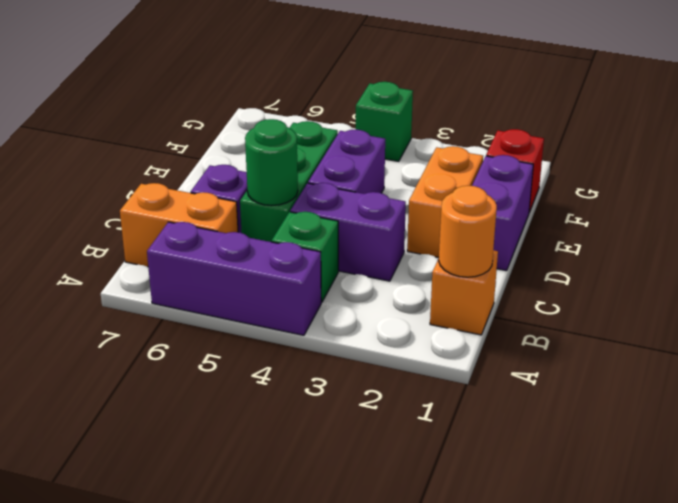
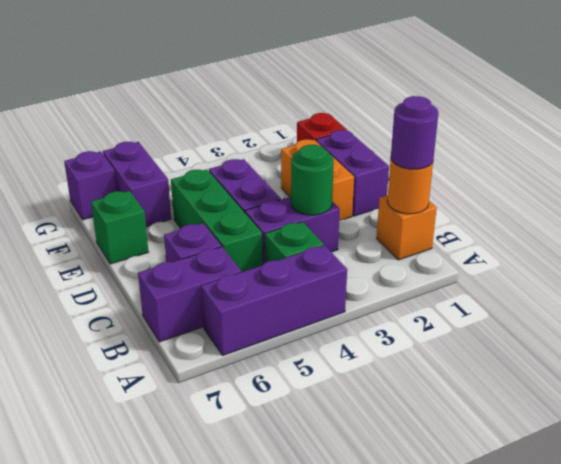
none -> purple round brick B1 level 3
orange brick B6:B7 level 1 -> purple brick B6:B7 level 1
green round brick C5 level 2 -> green round brick C3 level 2
none -> purple brick F6:G6 level 1
green brick G4 level 1 -> green brick E7 level 1
none -> purple brick G7 level 1

